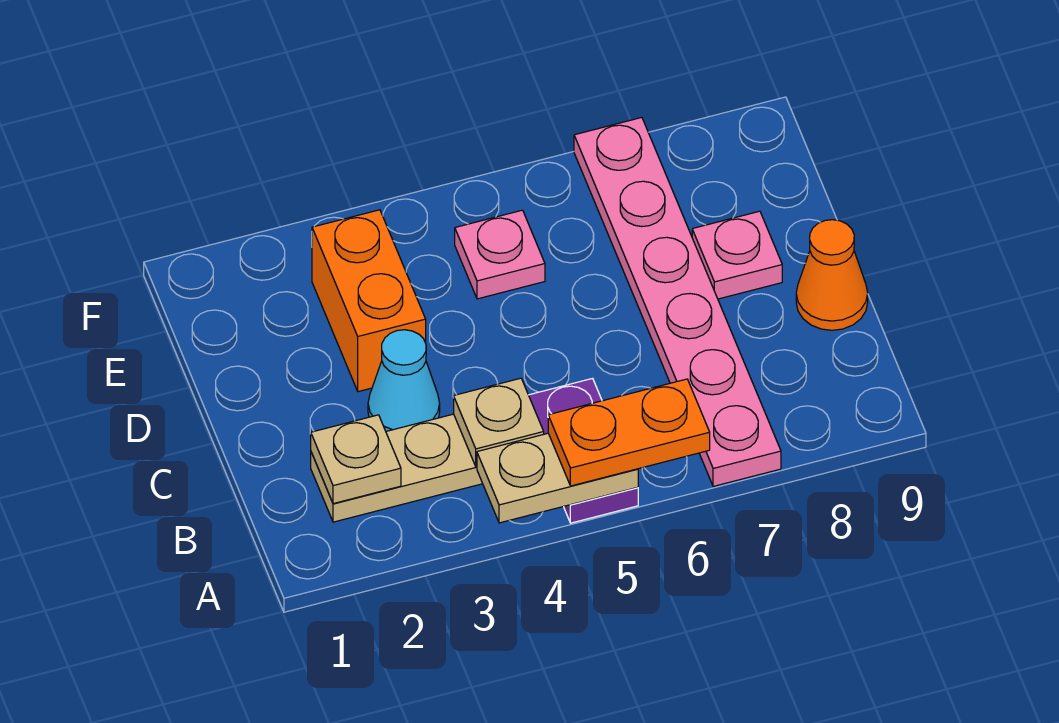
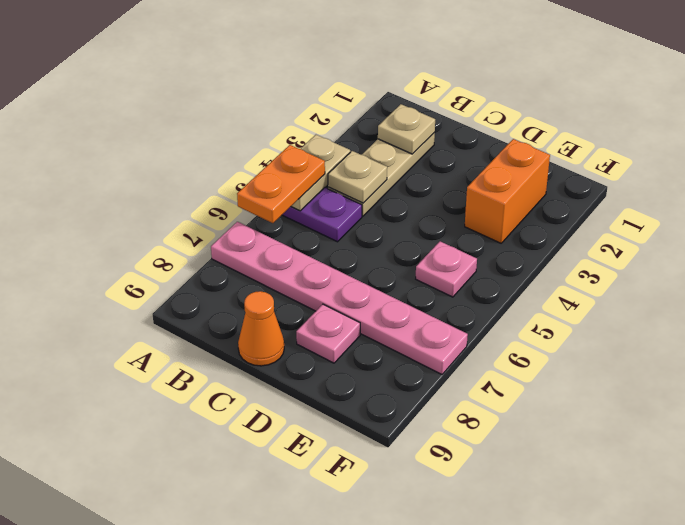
cyan cone C3 level 1 -> none
orange brick D3:E3 level 1 -> orange brick E2:E3 level 1

